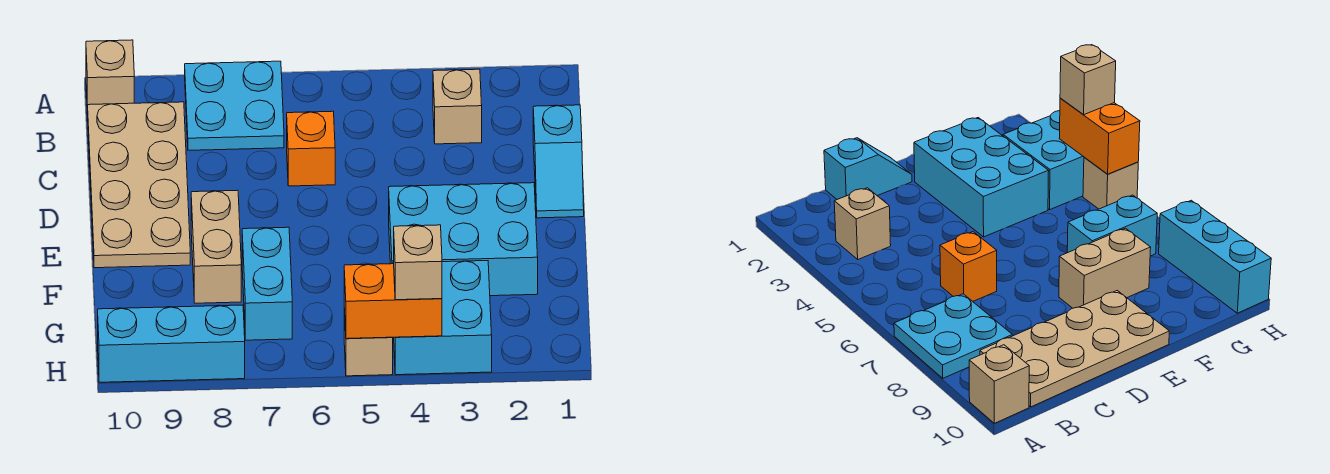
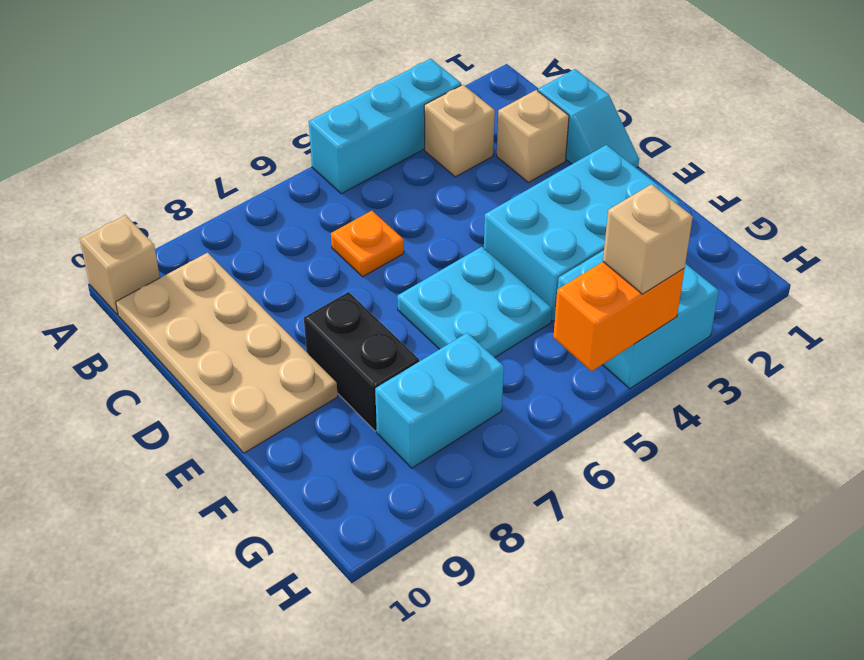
cyan plate A7:B8 level 1 -> cyan plate E5:F6 level 1
orange brick C6 level 1 -> orange plate C6 level 1
tan brick E8:F8 level 1 -> black brick E8:F8 level 1
cyan brick F7:G7 level 1 -> cyan brick G7:G8 level 1
tan brick H5 level 1 -> tan brick C2 level 1
cyan brick H8:H10 level 1 -> cyan brick A3:A5 level 1

